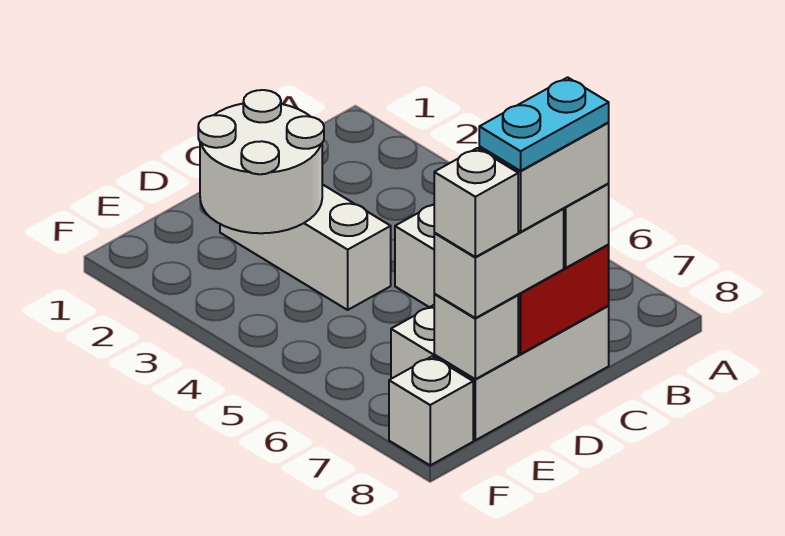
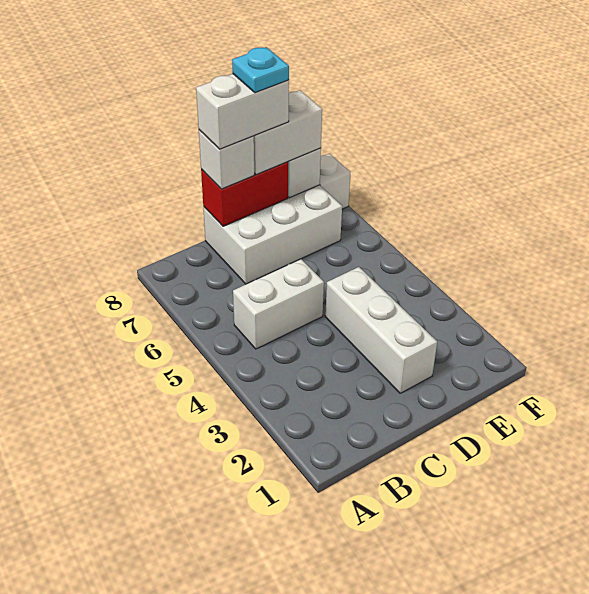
cyan plate C8:D8 level 5 -> cyan plate D8 level 5
white round brick D2:E3 level 2 -> none
white brick E8 level 4 -> none

